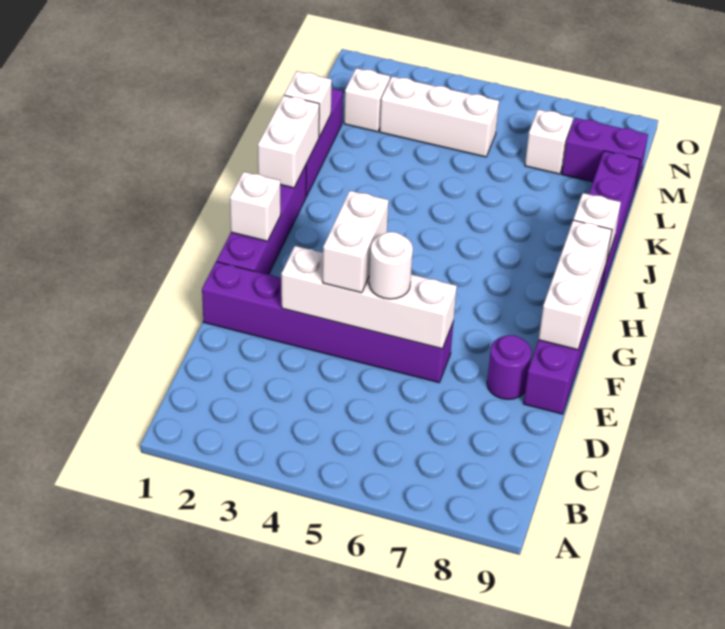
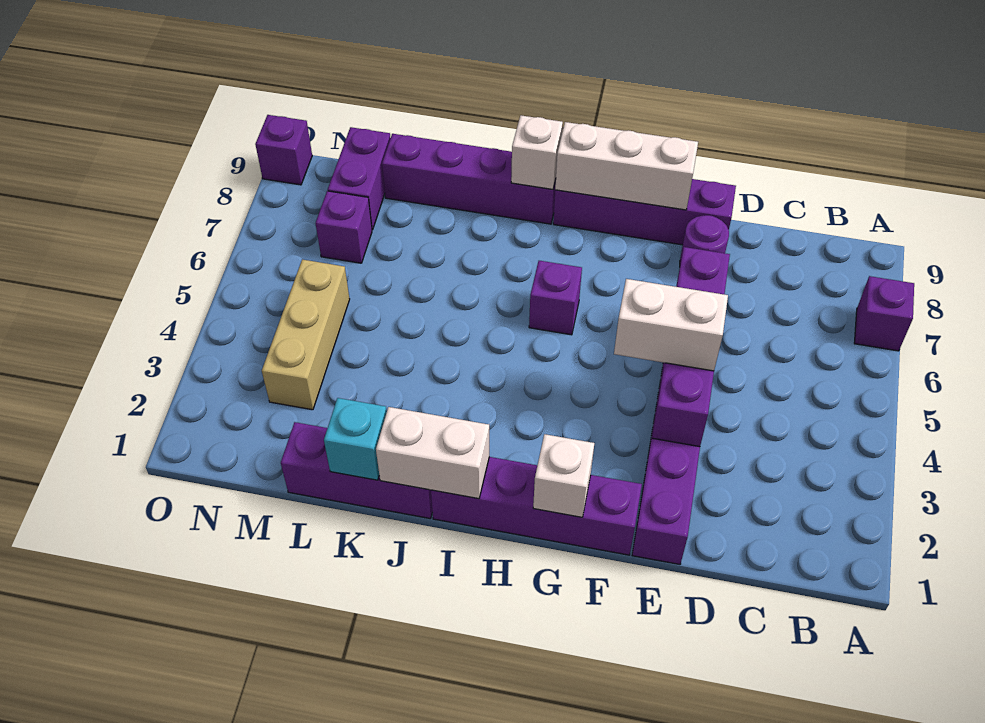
none -> purple brick A7 level 1
white brick E3:E6 level 2 -> purple brick E3:E6 level 2
white round brick E5 level 3 -> none
none -> purple brick H6 level 1
white brick K1 level 2 -> cyan brick K1 level 2
white brick M2 level 1 -> none
white brick M3:M5 level 1 -> tan brick M3:M5 level 1
white brick M7 level 1 -> purple brick M7 level 1
none -> purple brick O9 level 1

